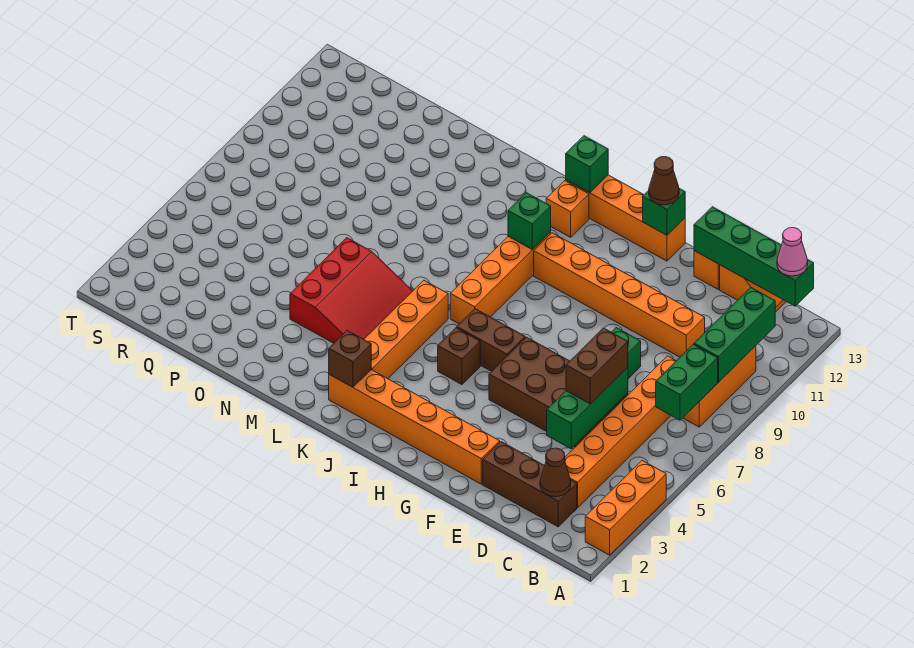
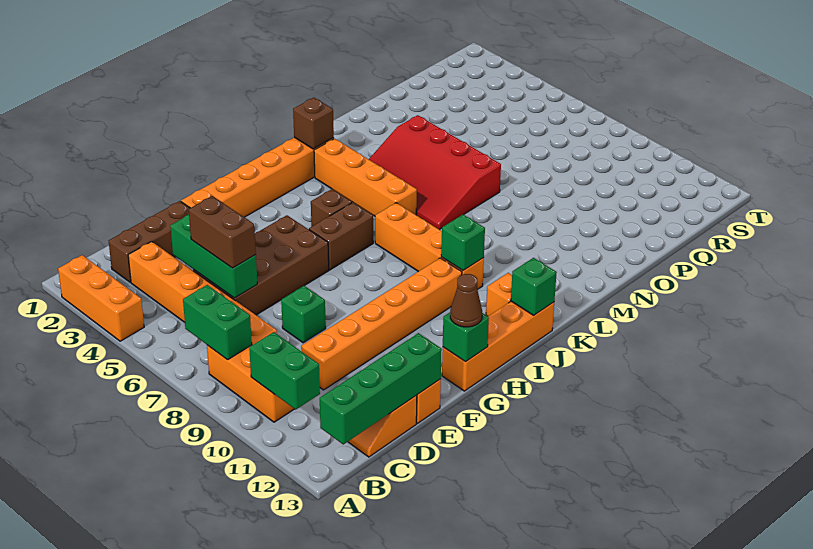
green brick B9:B11 level 2 -> green brick B10:B11 level 2
pink cone B13 level 3 -> none
brown cone C2 level 2 -> none
red slope L4:N6 level 1 top N -> red slope L4:N7 level 1 top N

